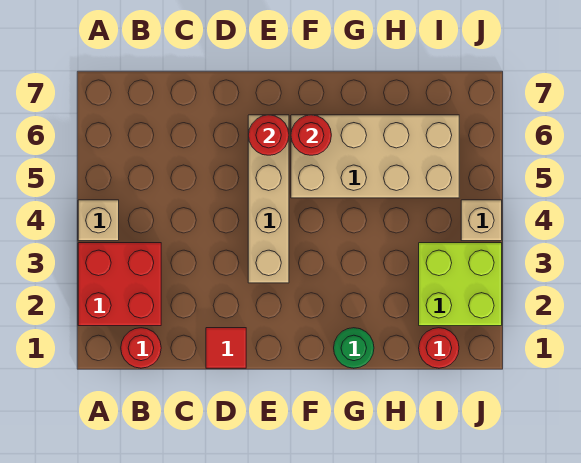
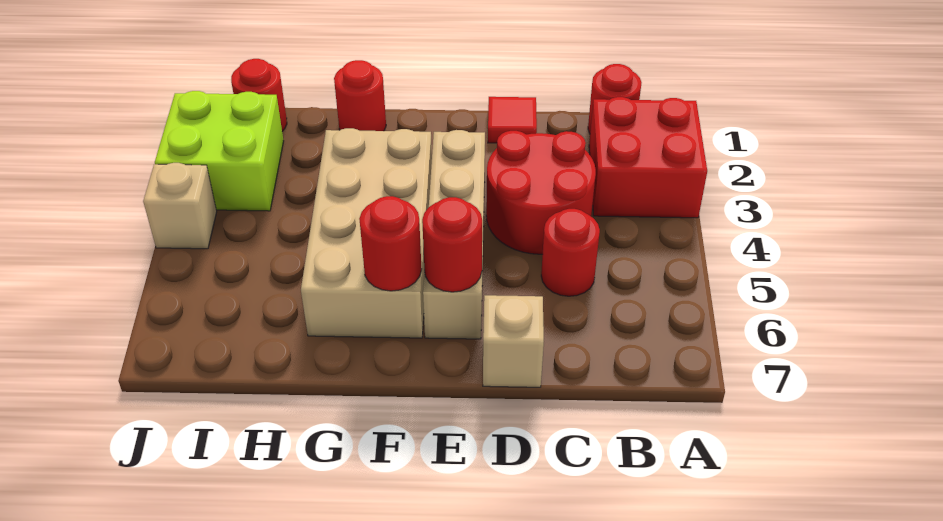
tan brick A4 level 1 -> tan brick D7 level 1
none -> red round brick C3:D4 level 1
none -> red round brick C5 level 1
tan brick F5:I6 level 1 -> tan brick F3:G6 level 1
green round brick G1 level 1 -> red round brick G1 level 1

